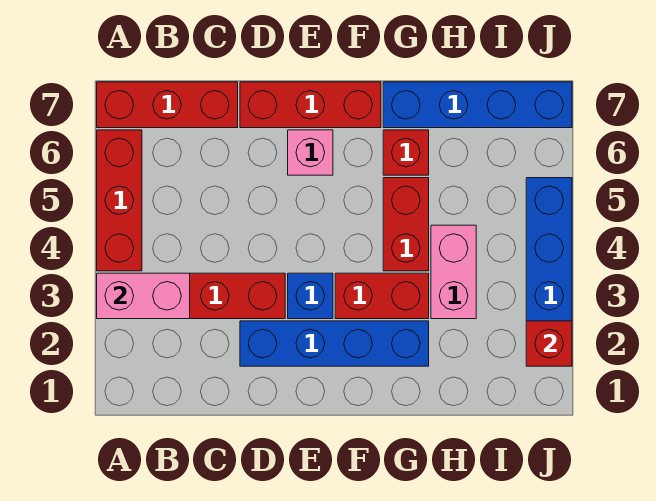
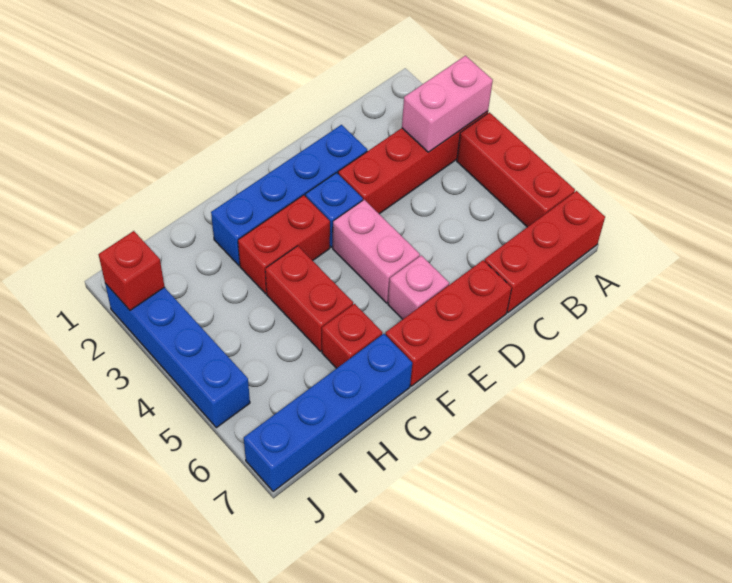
pink brick H3:H4 level 1 -> pink brick E4:E5 level 1

